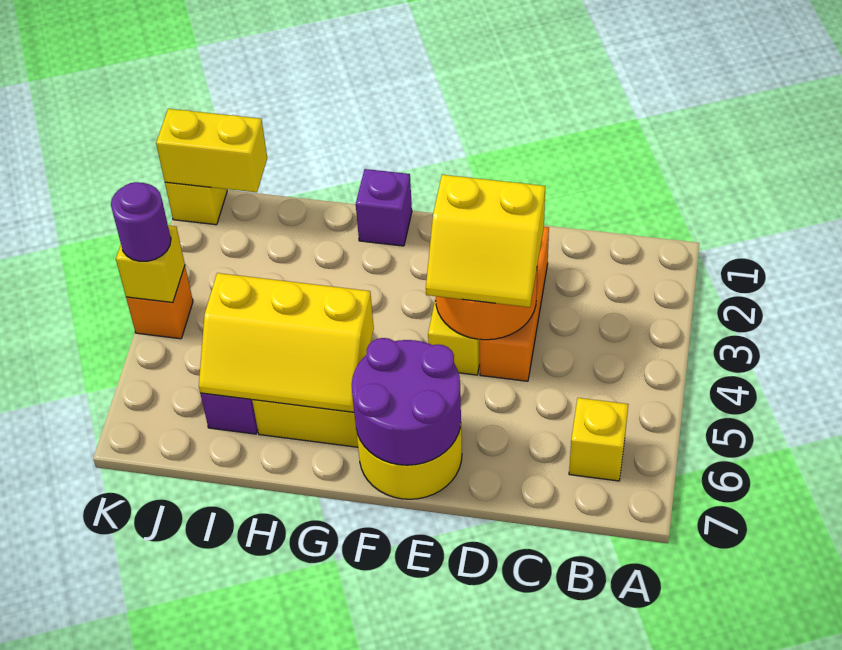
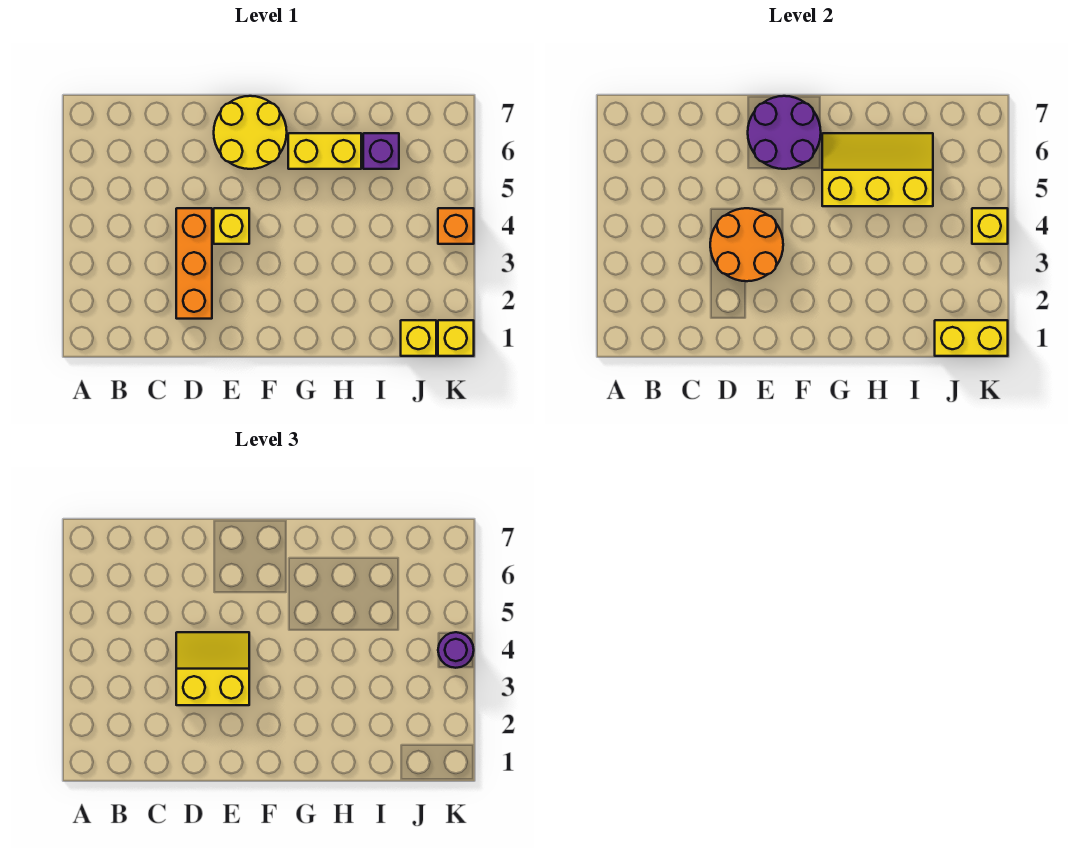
yellow brick B6 level 1 -> yellow brick J1 level 1
purple brick G1 level 1 -> none

